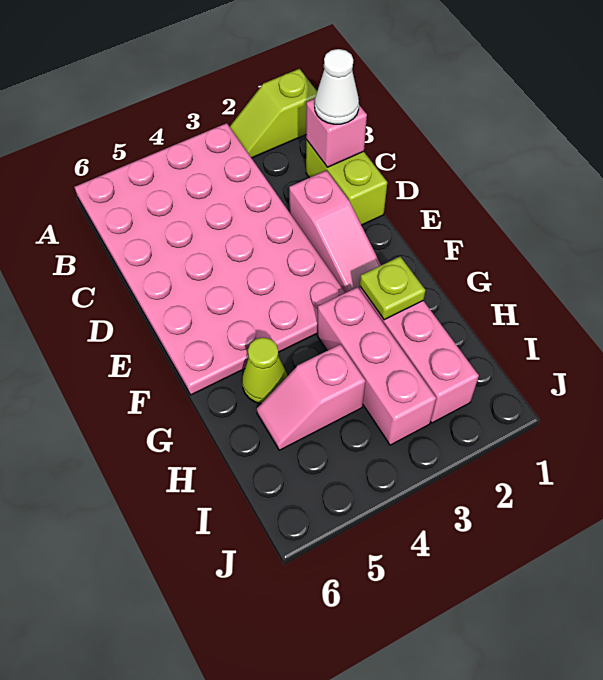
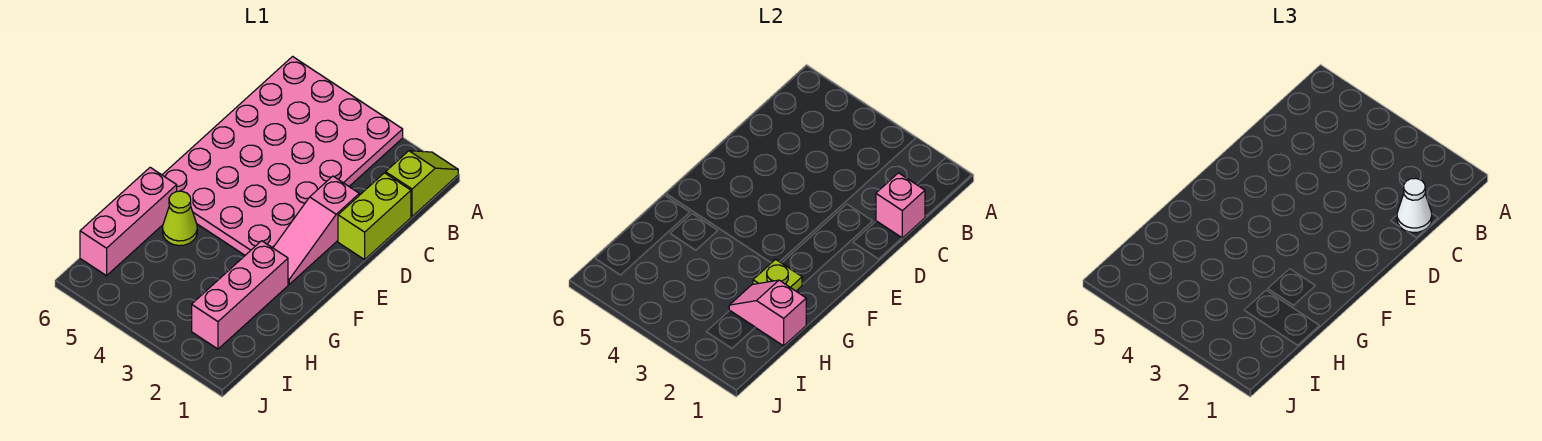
lime slope A1:A2 level 1 top 1 -> lime slope A1:B1 level 1 top B
pink brick G3:I3 level 1 -> pink brick G6:I6 level 1
pink slope H4:H5 level 1 top 4 -> pink slope H1:H2 level 2 top 1

